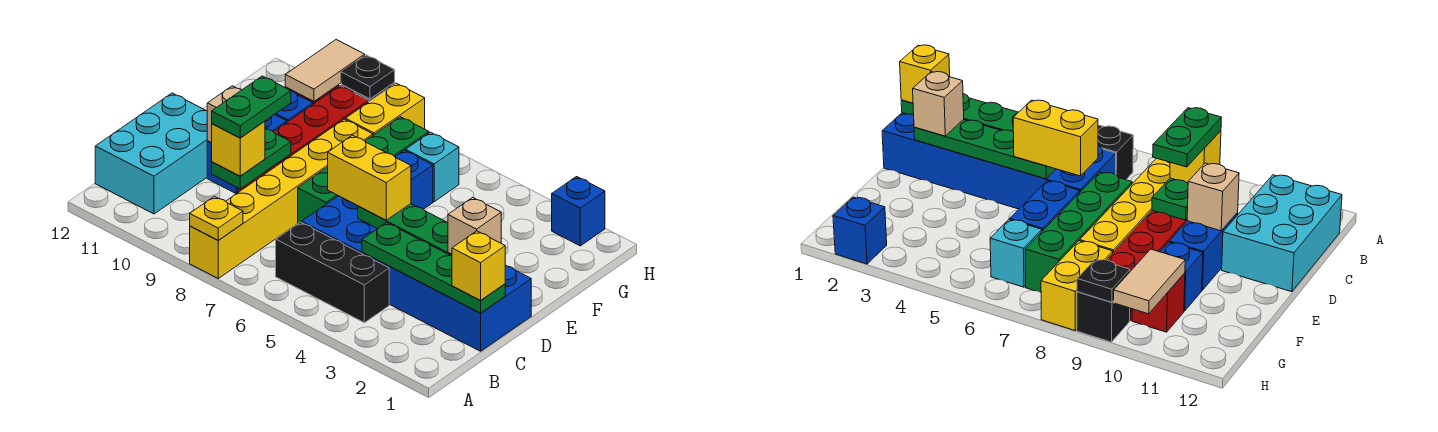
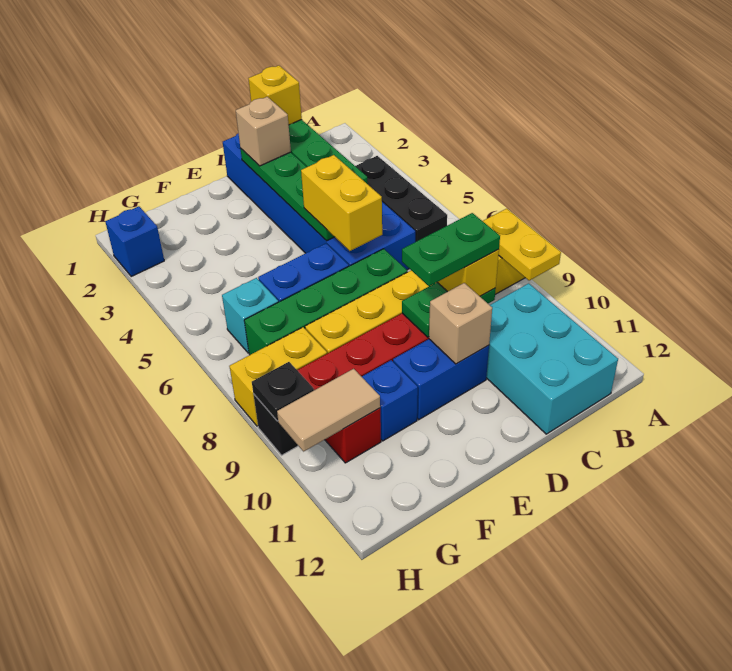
yellow plate A8 level 2 -> yellow plate A8:A9 level 2
cyan brick B11:D12 level 1 -> cyan brick B10:C12 level 1

